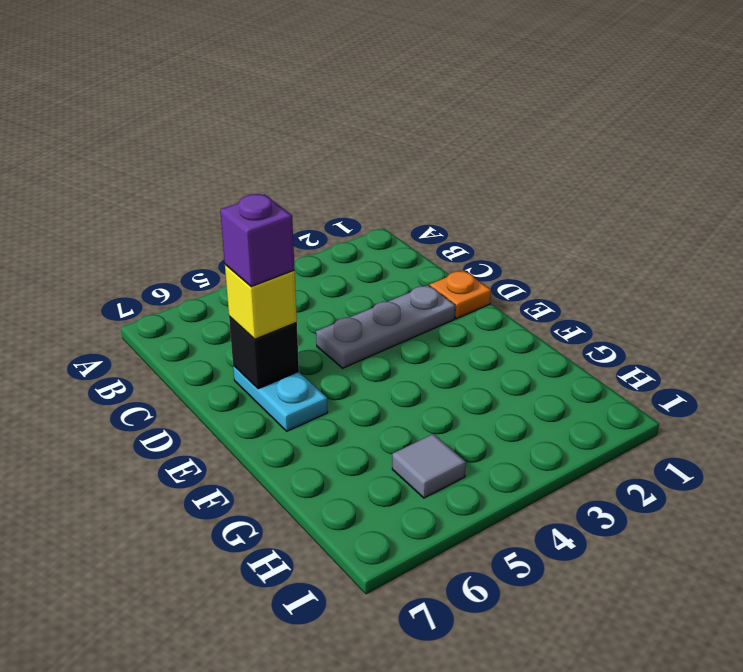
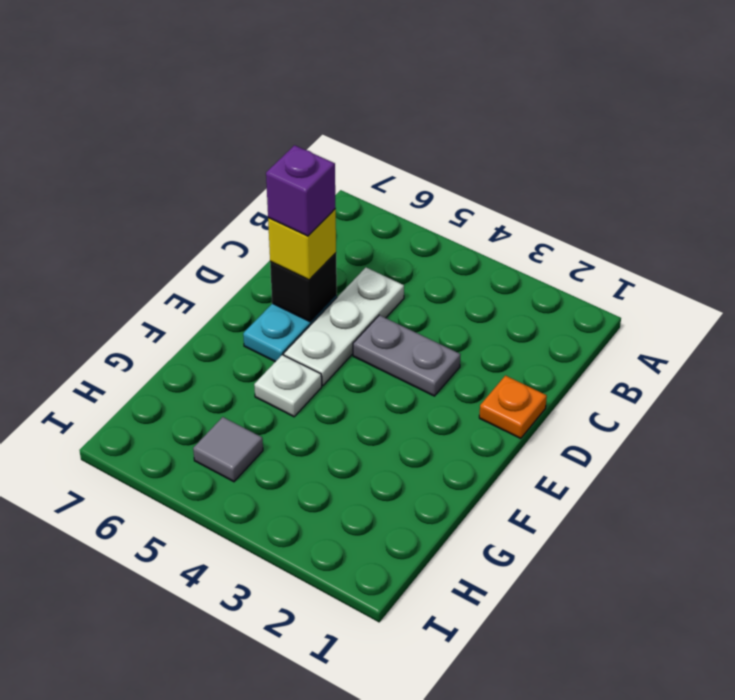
none -> white plate C5:E5 level 1
grey plate D2:D4 level 1 -> grey plate D3:D4 level 1
none -> white plate F5 level 1

